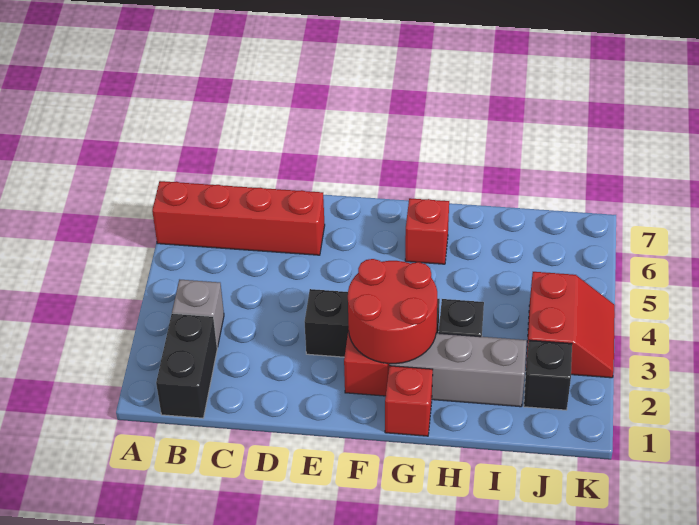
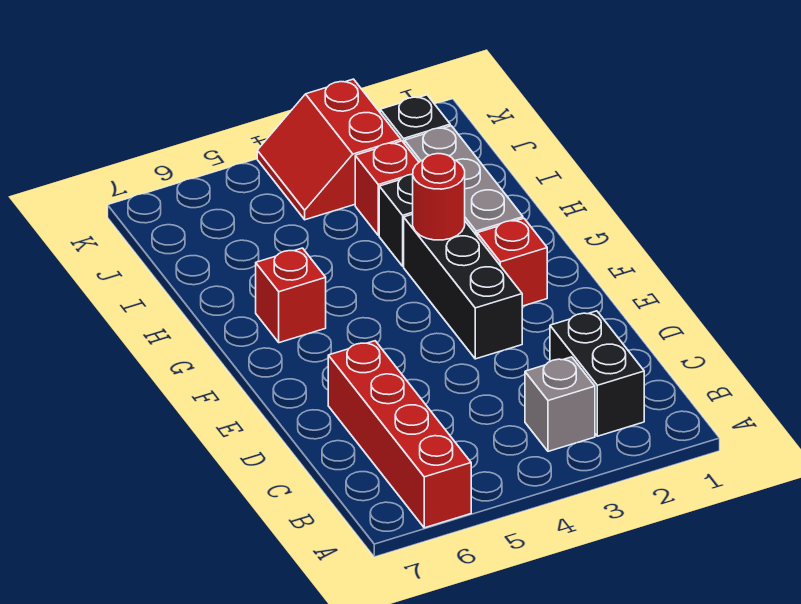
black brick B1:B2 level 1 -> black brick B2:C2 level 1
red round brick F2:G3 level 2 -> red round brick G3 level 2
red brick G1 level 1 -> red brick I3 level 1
red slope J3:K4 level 1 top J -> red slope J3:K4 level 1 top 3

